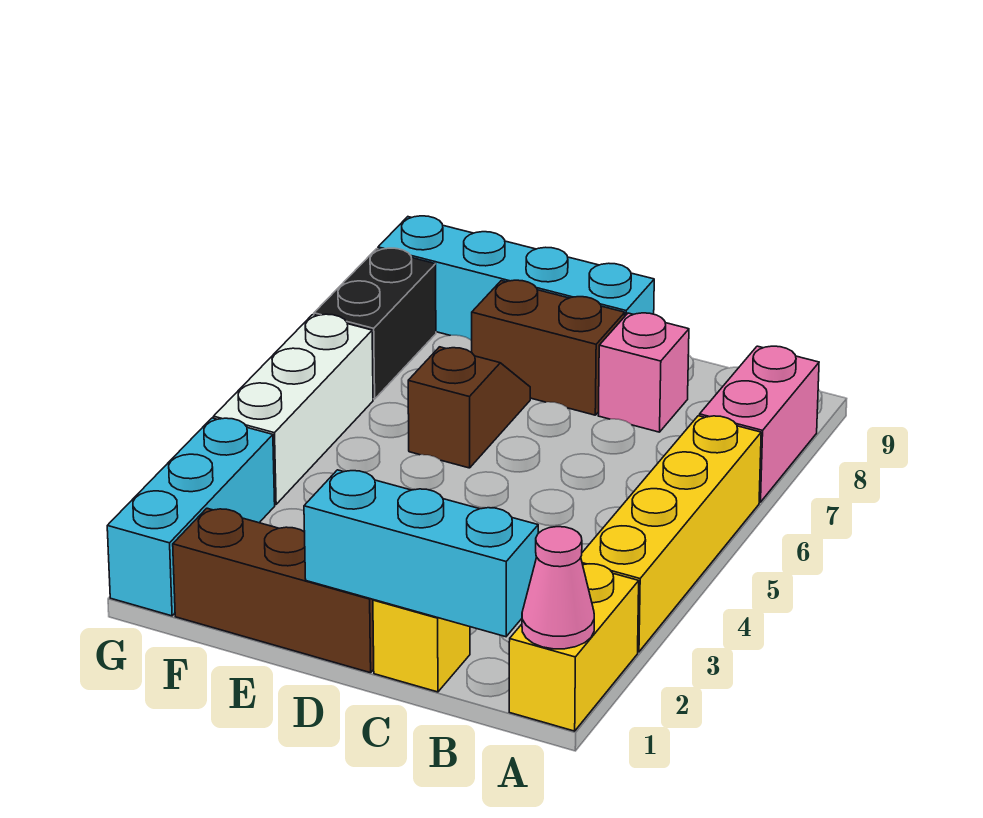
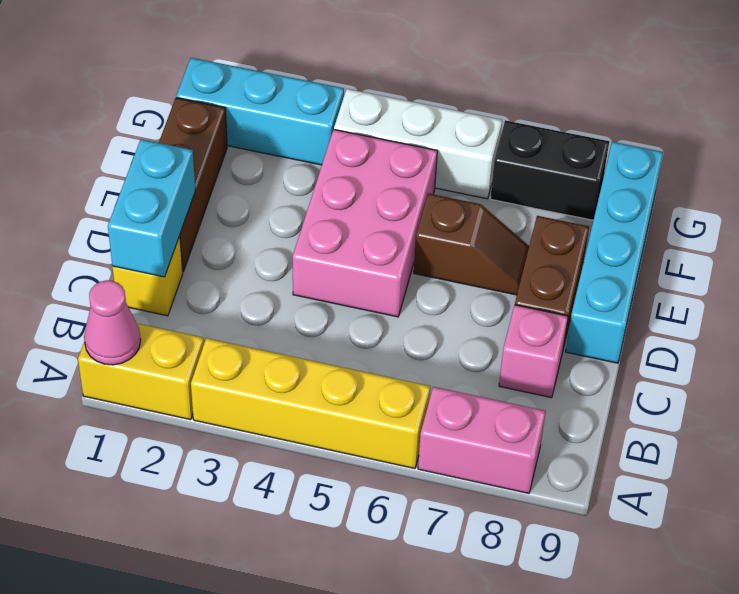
cyan brick B1:D1 level 2 -> cyan brick C1:D1 level 2
none -> pink brick D4:F5 level 1

